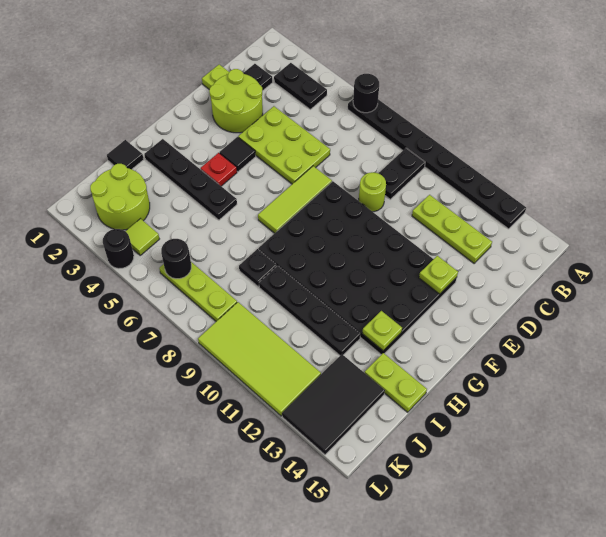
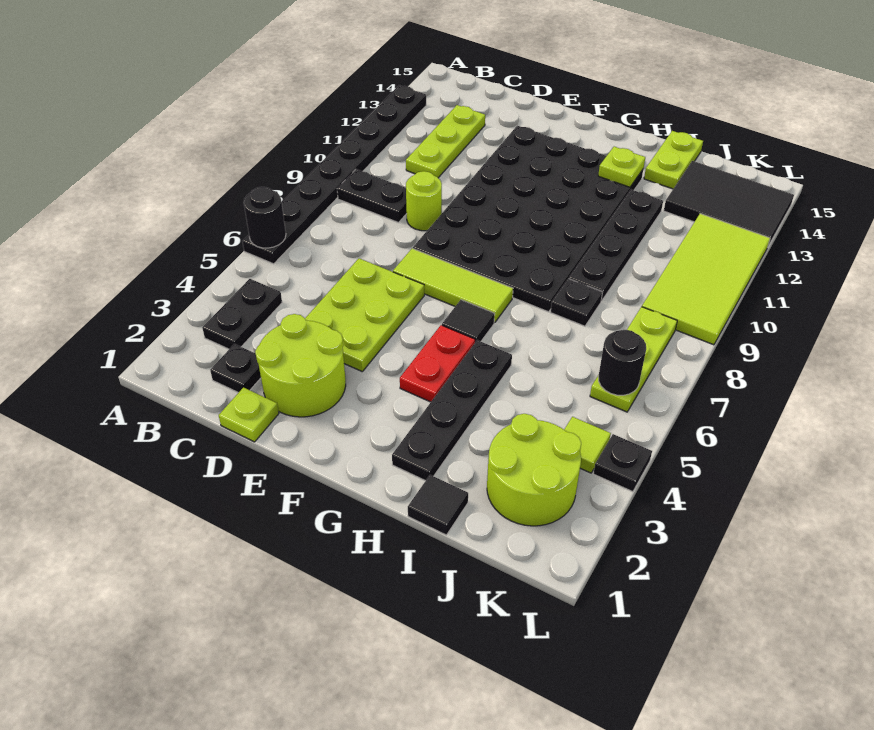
lime plate E13 level 2 -> none
black tile F4 level 1 -> black tile G6 level 1
red plate G4 level 1 -> red plate G4:G5 level 1
black round brick L4 level 1 -> black plate L4 level 1

